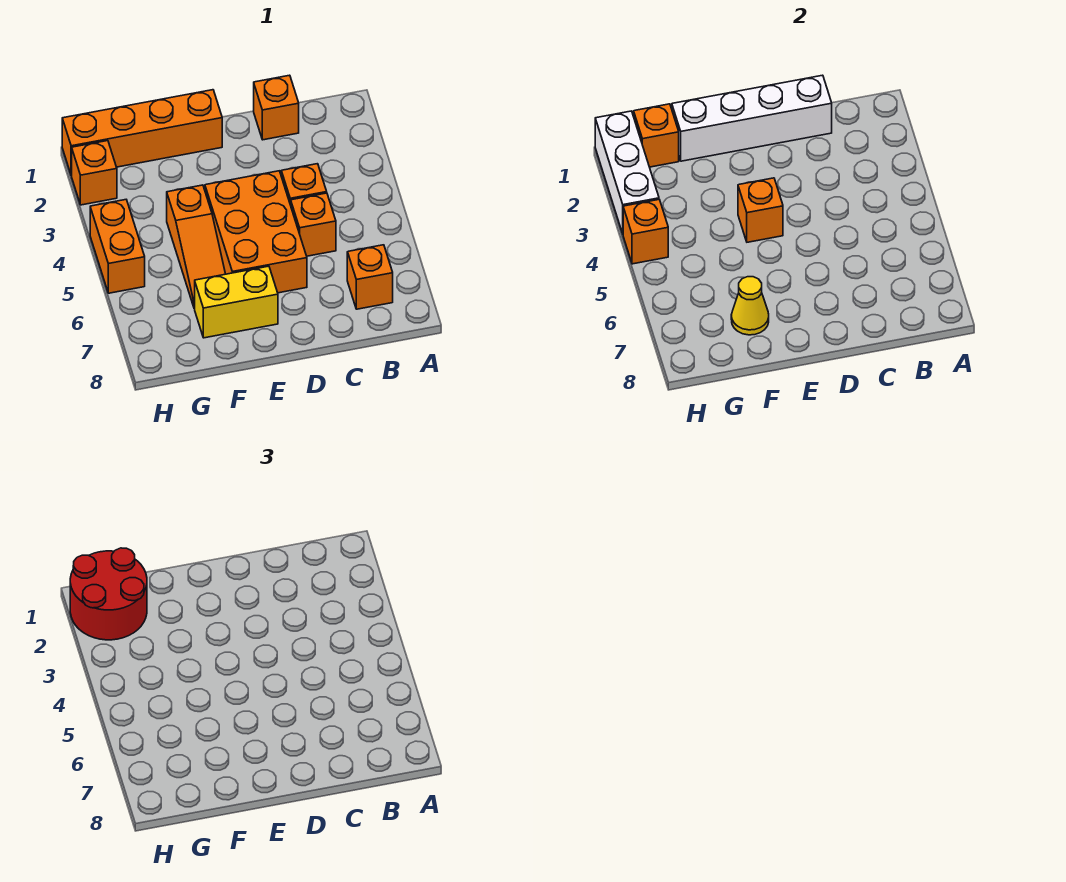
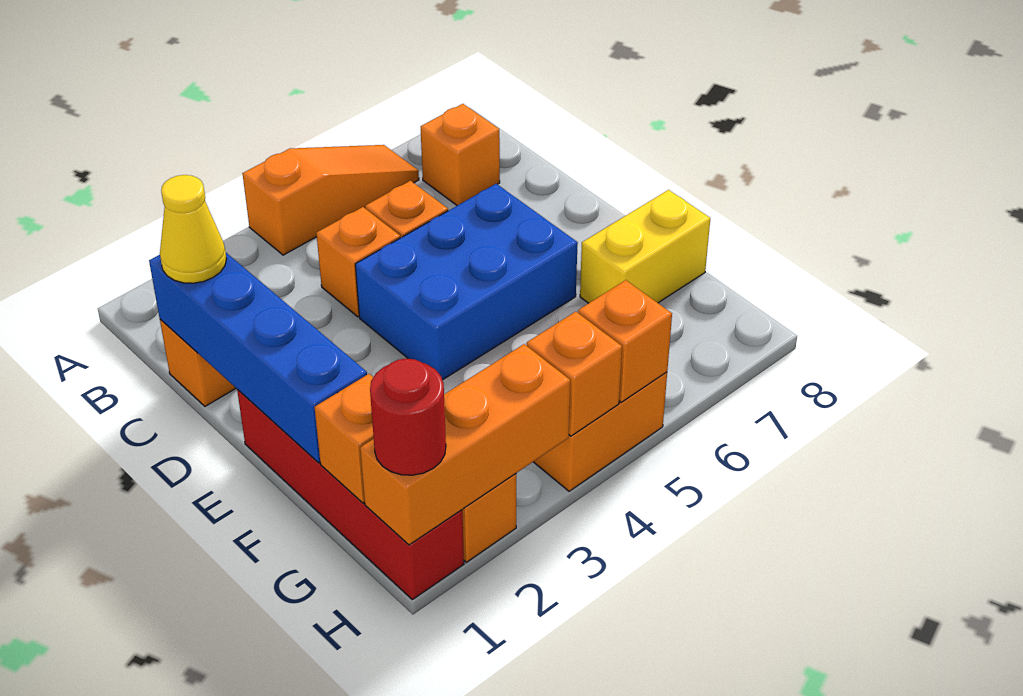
white brick C1:F1 level 2 -> blue brick C1:F1 level 2
orange brick D4:E6 level 1 -> blue brick D4:E6 level 1
orange brick E1:H1 level 1 -> red brick E1:H1 level 1
orange brick E4 level 2 -> orange brick H5 level 2
yellow brick E7:F7 level 1 -> yellow brick F7:F8 level 1
orange slope F4:F6 level 1 top 4 -> orange slope A4:A6 level 1 top 4
yellow cone F7 level 2 -> yellow cone C1 level 3
red round brick G1:H2 level 3 -> red round brick H1 level 3
white brick H1:H3 level 2 -> orange brick H1:H3 level 2

